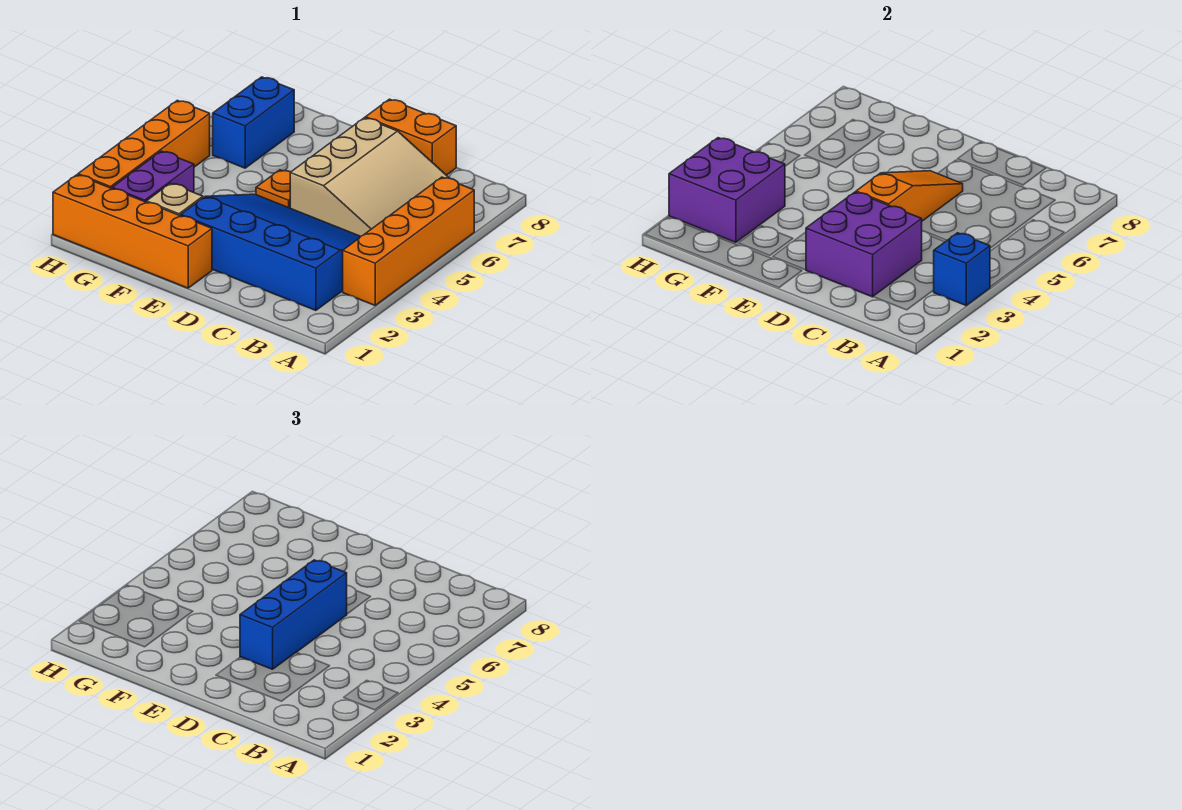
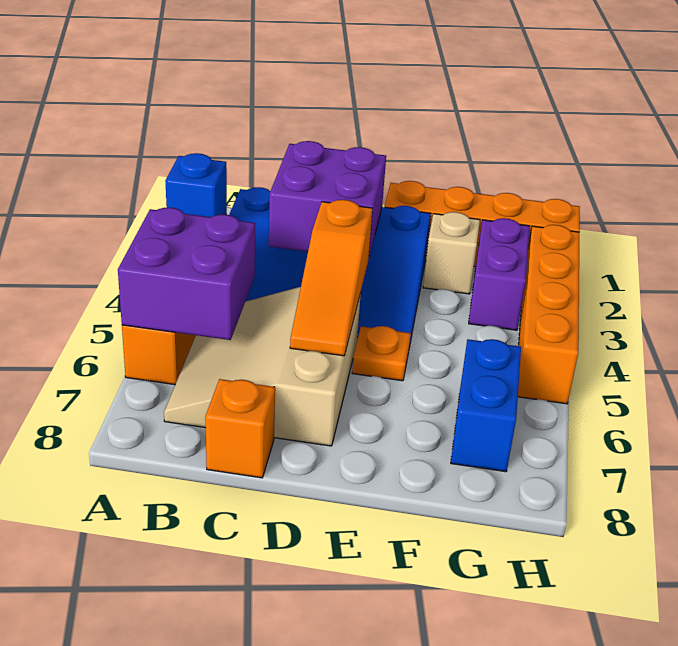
orange brick C8:D8 level 1 -> orange brick C8 level 1
blue brick D3:D5 level 3 -> none
purple brick G2:H3 level 2 -> purple brick A5:B6 level 2

